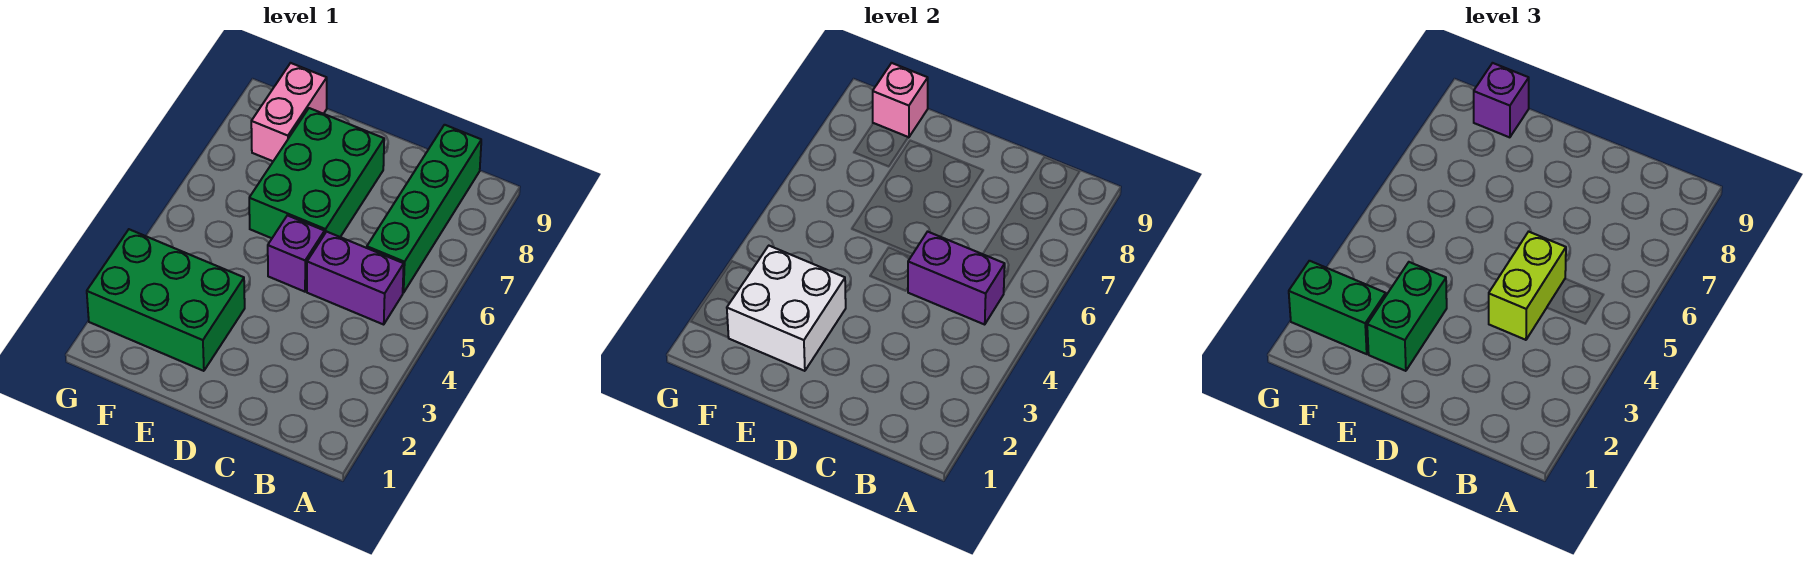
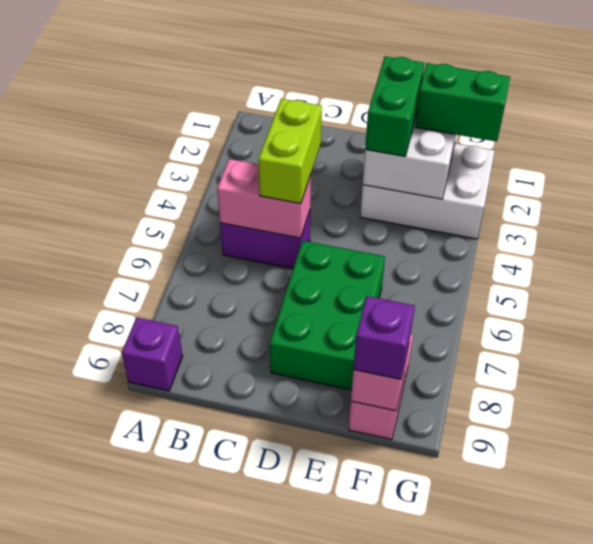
purple brick B5:C5 level 2 -> pink brick B5:C5 level 2
green brick B6:B9 level 1 -> none
purple brick D5 level 1 -> purple brick A9 level 1
green brick E2:G3 level 1 -> white brick E2:G3 level 1

